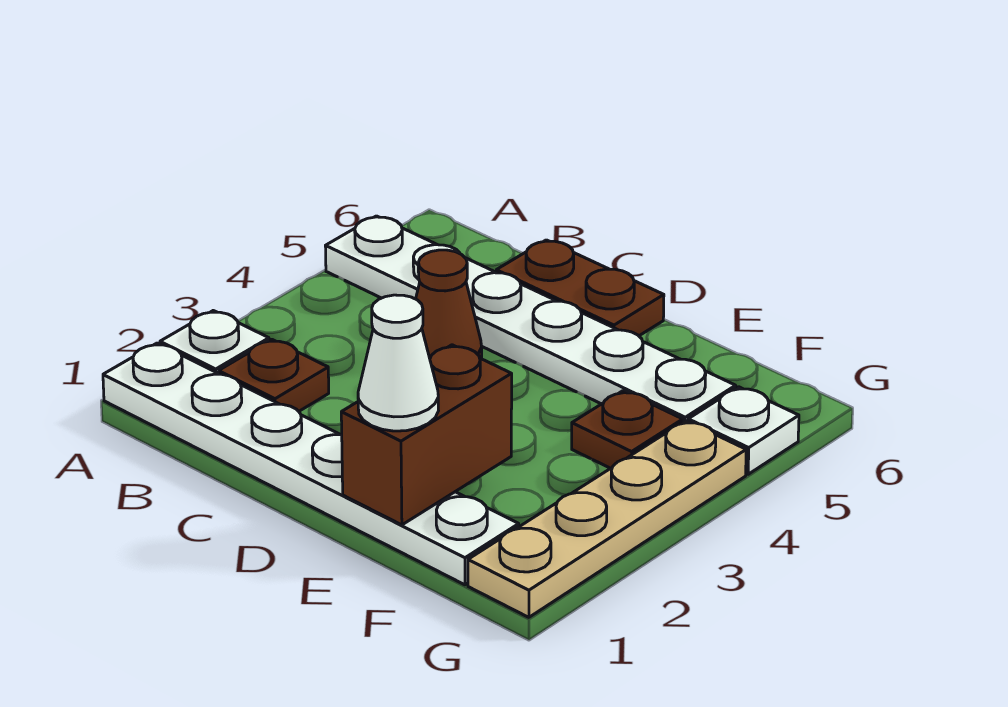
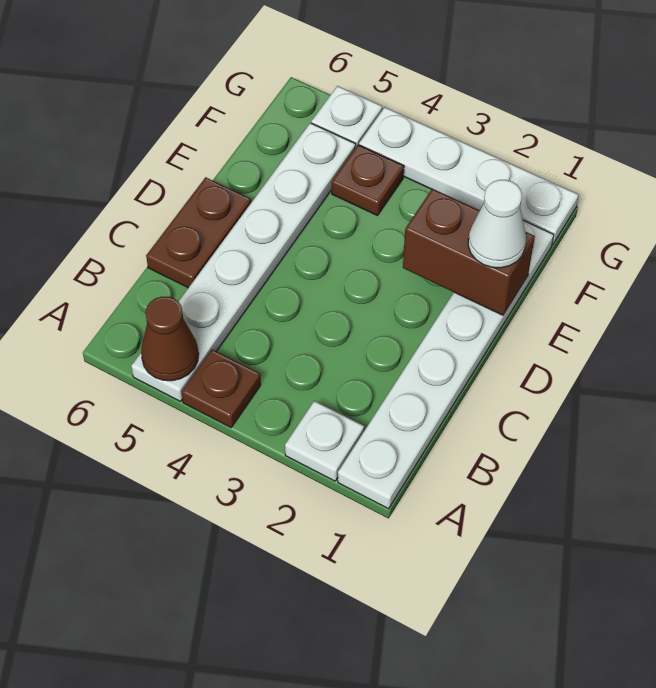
brown plate B2 level 1 -> brown plate A4 level 1
brown cone C4 level 1 -> brown cone A5 level 2
tan plate G1:G4 level 1 -> white plate G1:G4 level 1

